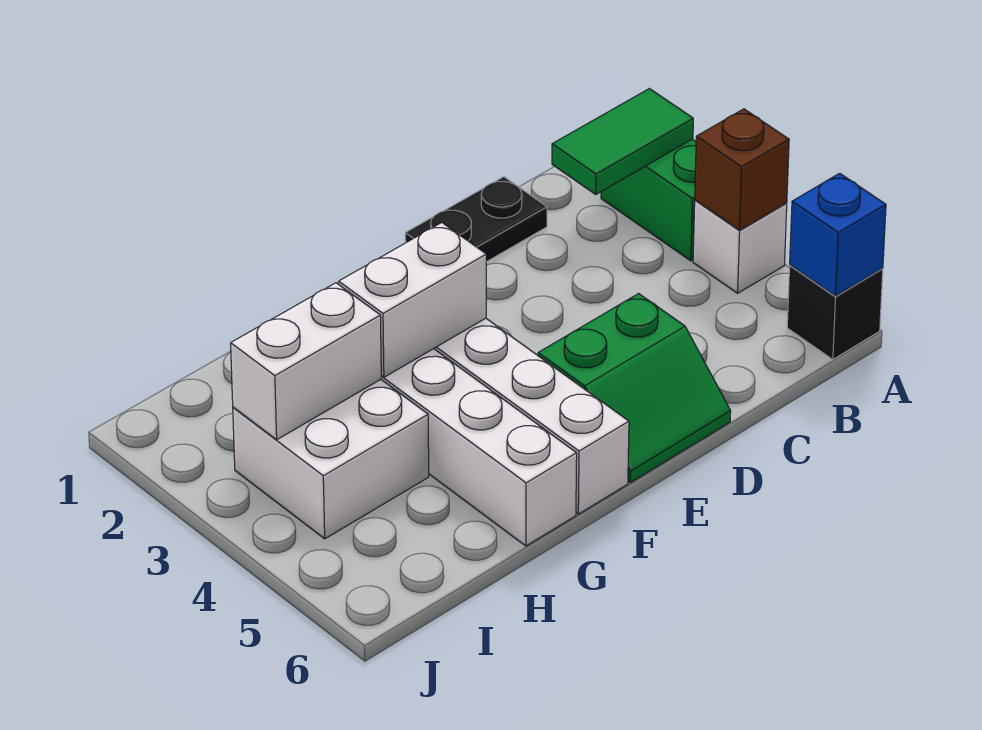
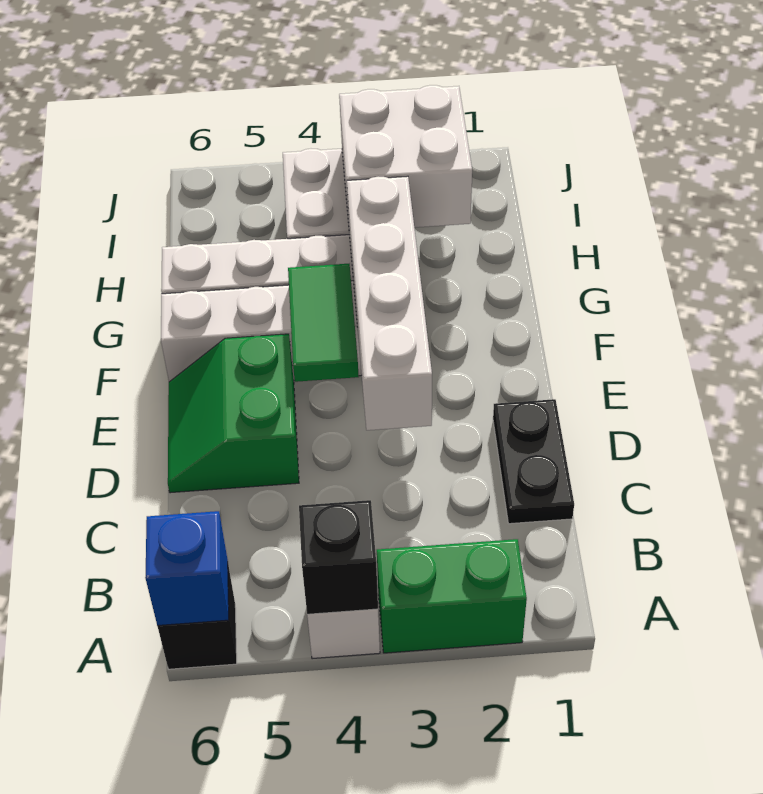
green tile A2:B2 level 2 -> green tile E4:F4 level 2
brown brick A4 level 2 -> black brick A4 level 2
white brick F3:G3 level 2 -> white brick D3:G3 level 2
white brick H3:I3 level 2 -> white brick H2:I3 level 2

